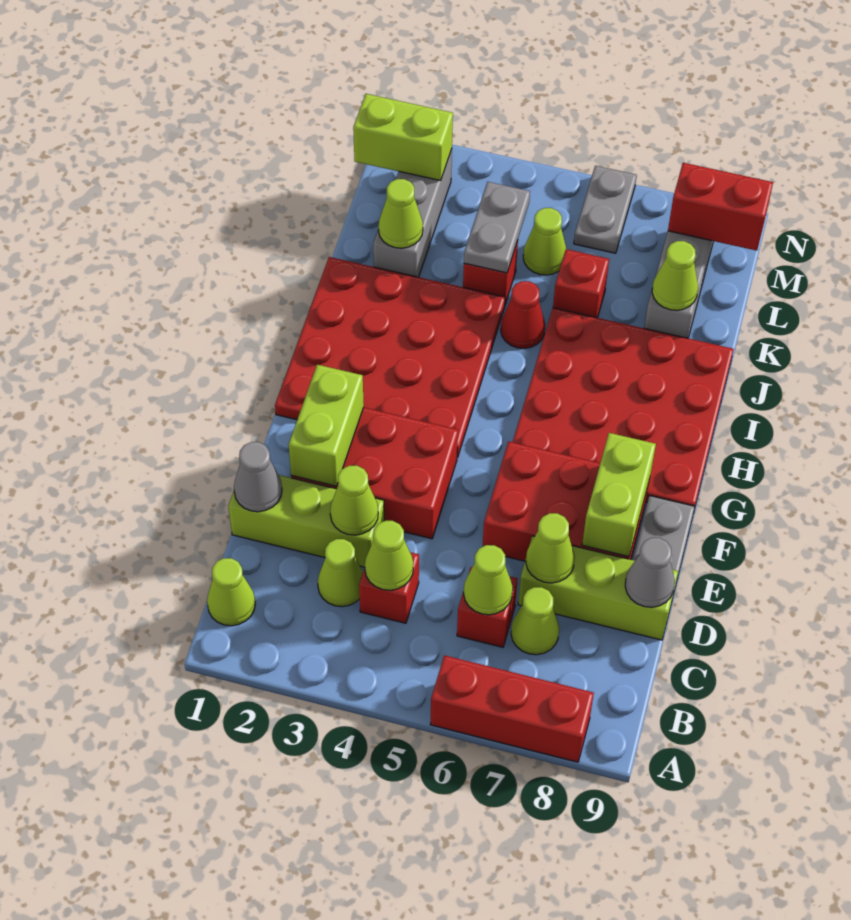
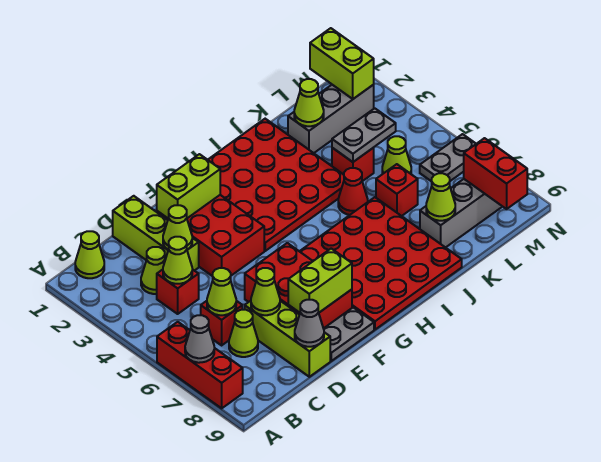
grey cone D1 level 2 -> grey cone A7 level 2

